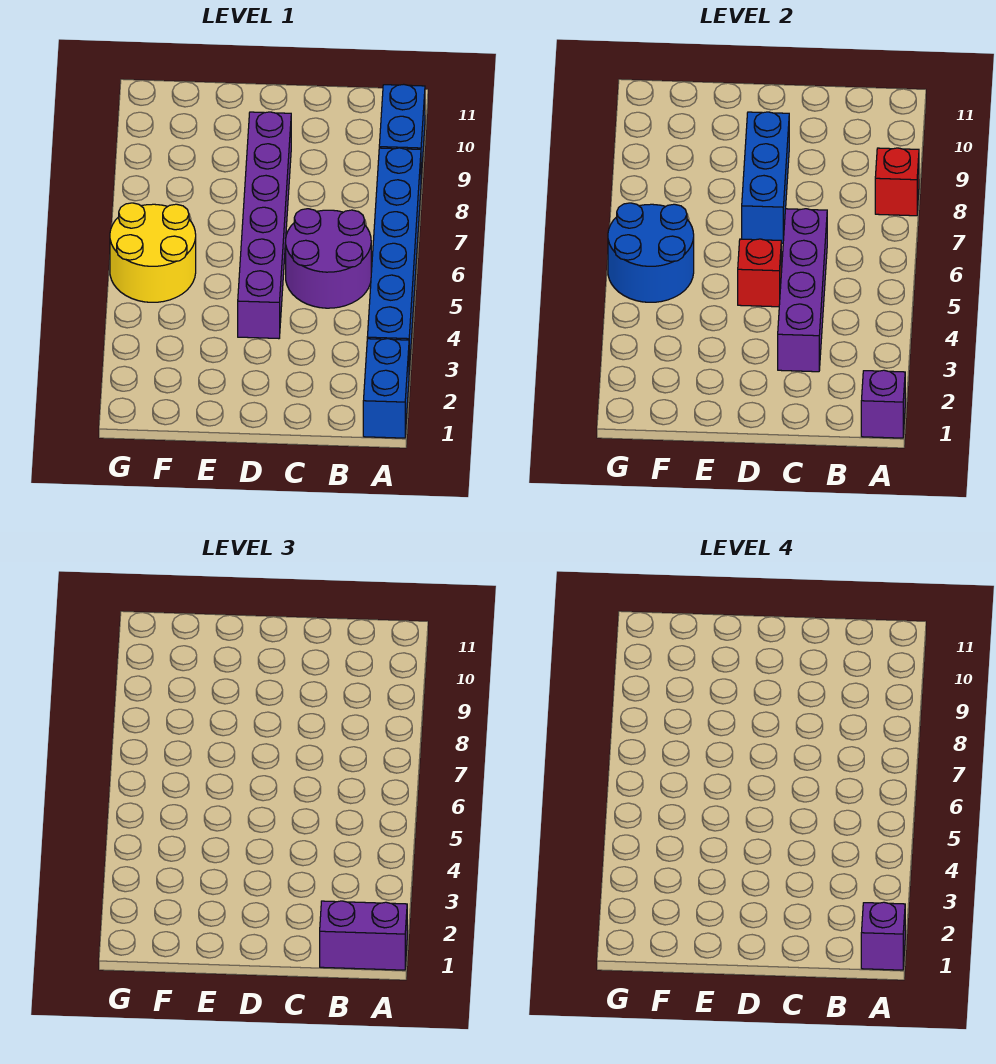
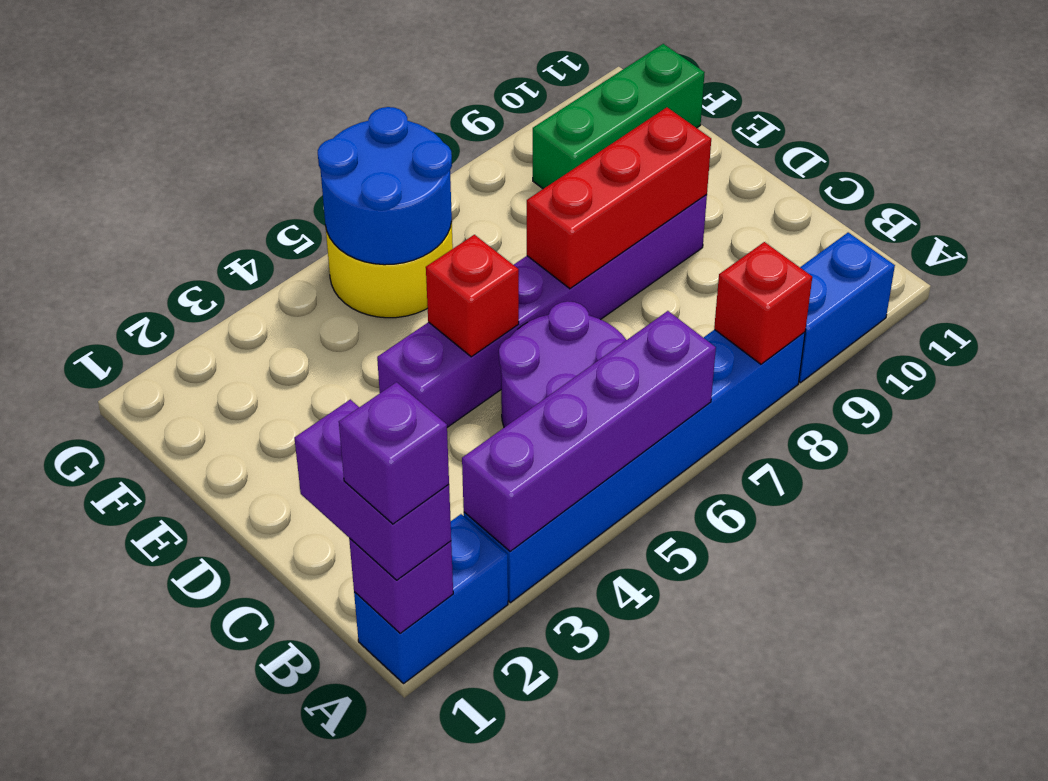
purple brick C3:C6 level 2 -> purple brick A3:A6 level 2
blue brick D7:D9 level 2 -> red brick D7:D9 level 2
none -> green brick F9:F11 level 1

